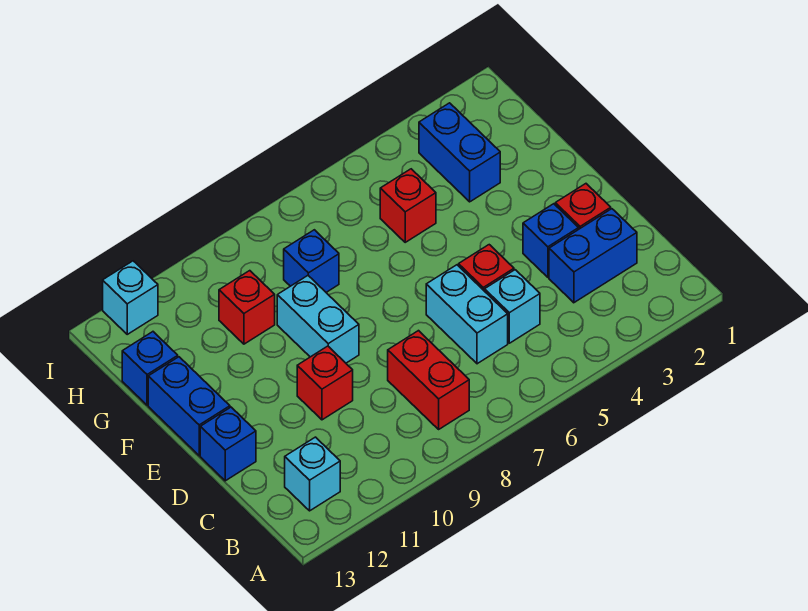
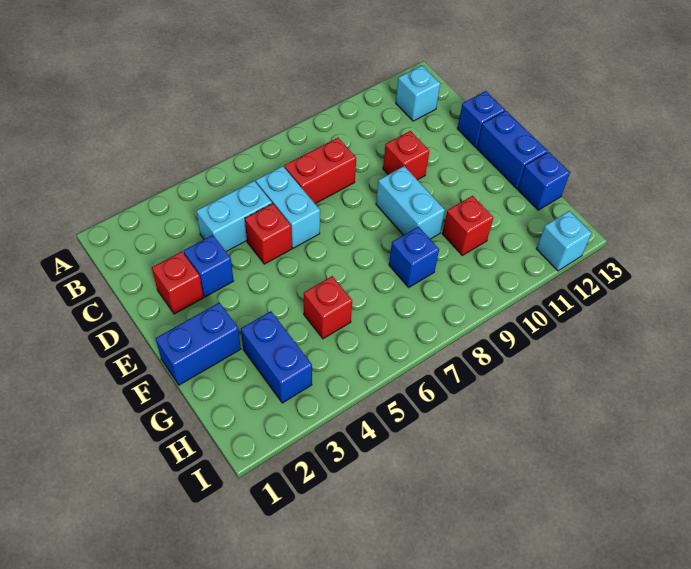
red brick B8:C8 level 1 -> red brick C7:C8 level 1
blue brick C2:C3 level 1 -> blue brick F1:F2 level 1
cyan brick C5 level 1 -> cyan brick C4:C5 level 1

